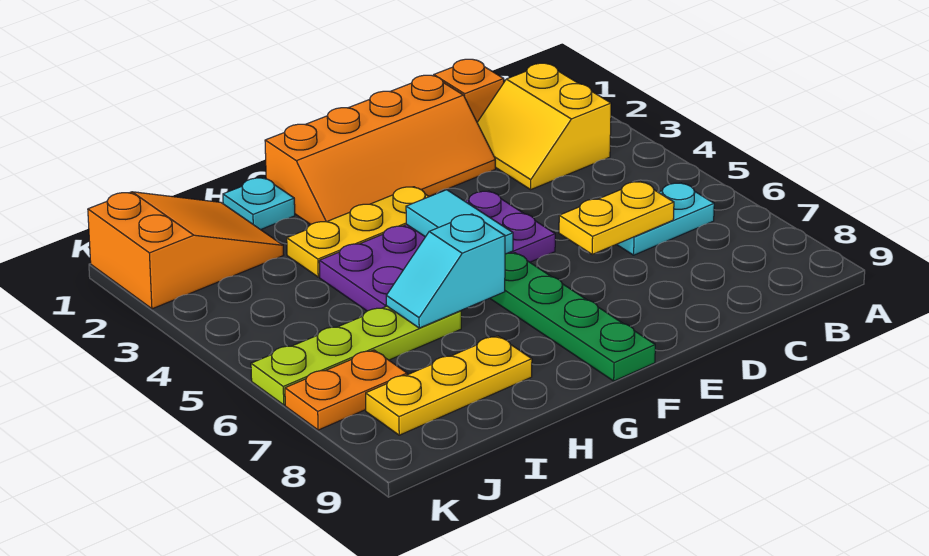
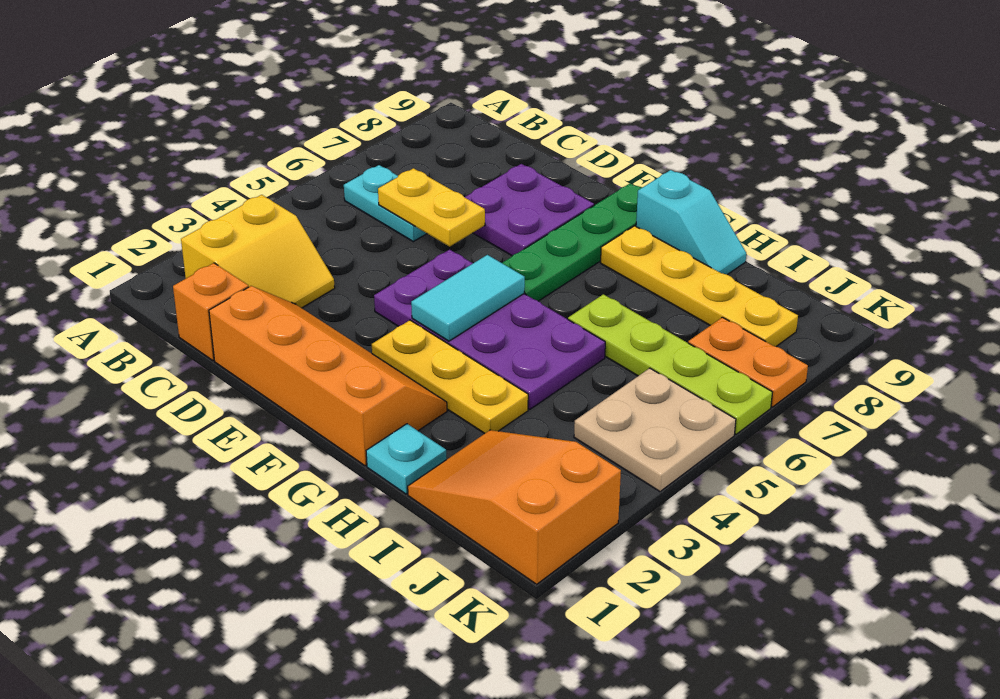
none -> purple plate D7:E8 level 1
cyan slope G6:H6 level 2 top G -> cyan slope G9:H9 level 1 top G
yellow plate H8:J8 level 1 -> yellow plate G8:J8 level 1
none -> tan plate J4:K5 level 1

